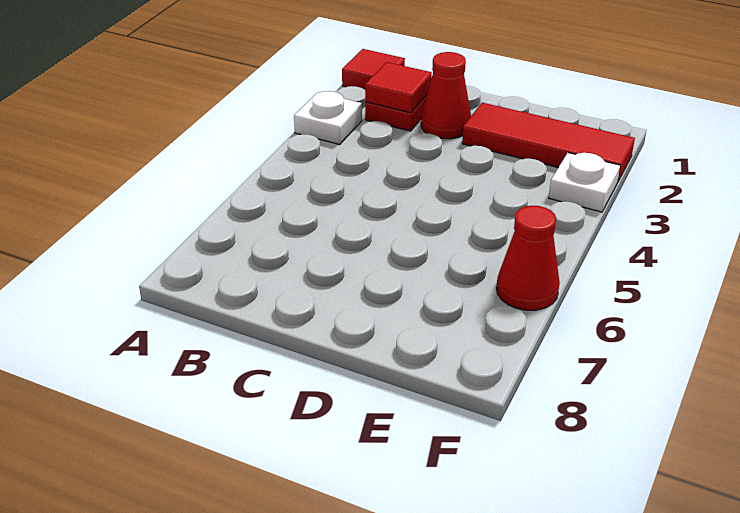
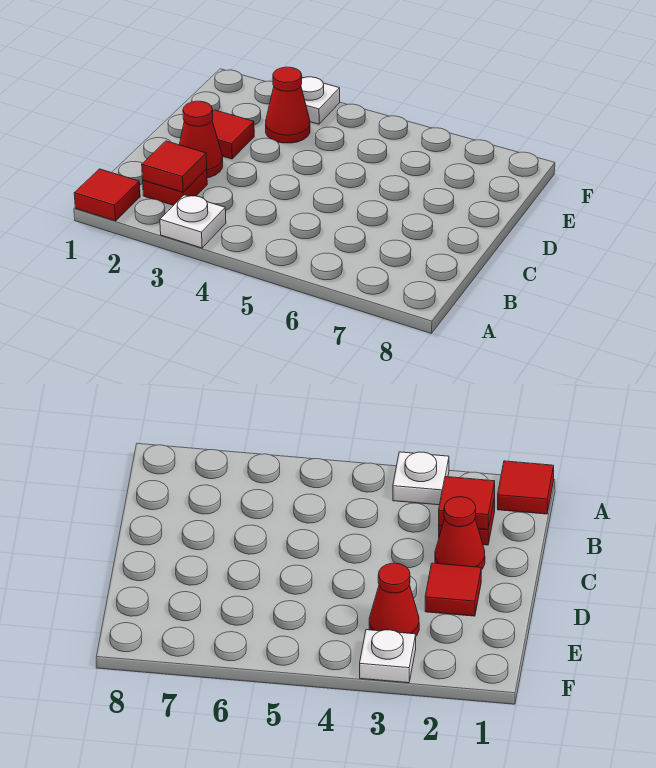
red tile D2:F2 level 1 -> red tile D2 level 1
red cone F6 level 1 -> red cone E3 level 1

